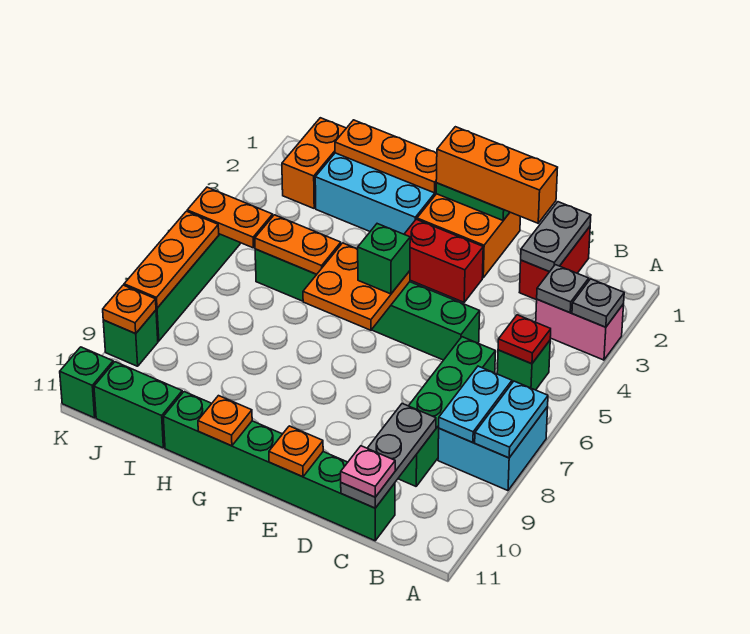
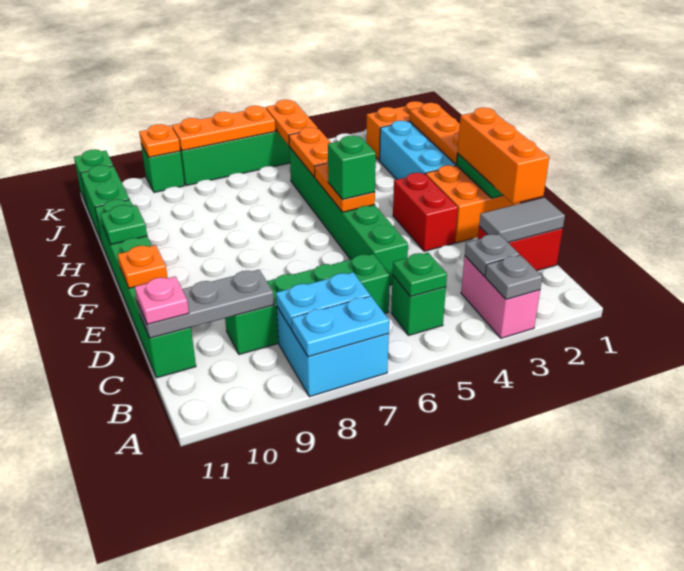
red plate B5 level 2 -> green plate B5 level 2
grey plate C1:C2 level 2 -> grey tile C1:C2 level 2
orange plate F5:G6 level 2 -> orange plate F5:G5 level 2
orange plate G11 level 2 -> green plate G11 level 2

